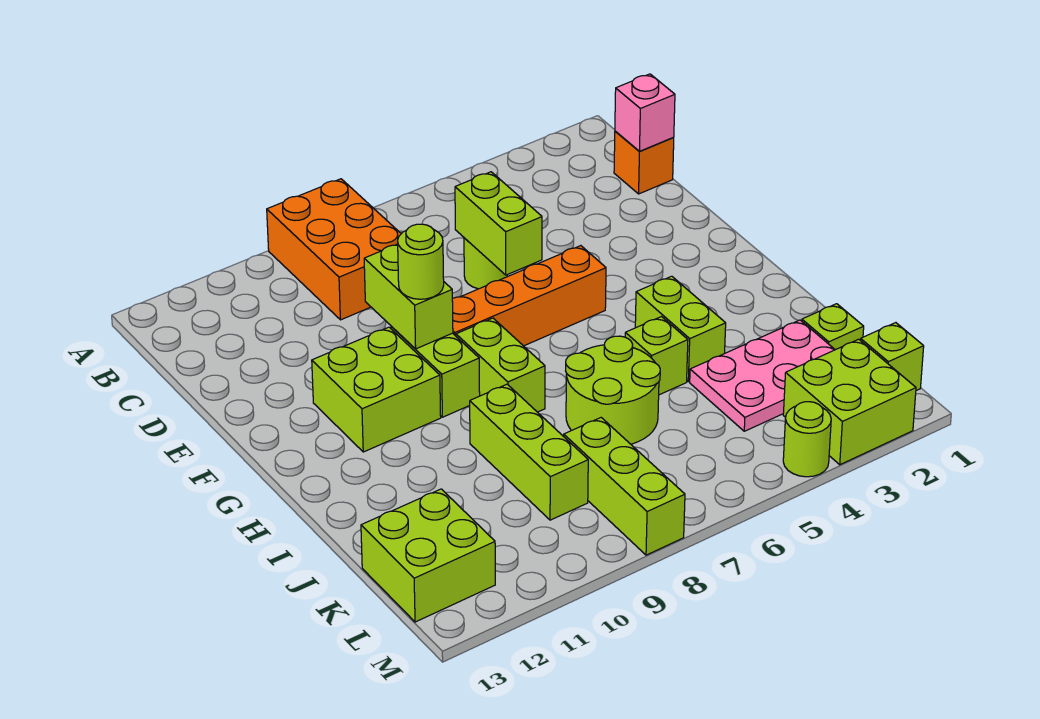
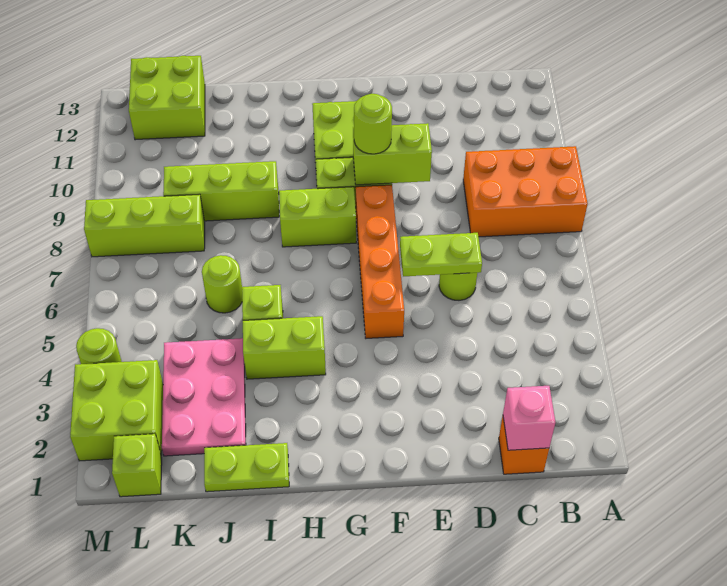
lime brick D6:E6 level 2 -> lime plate D6:E6 level 2
lime round brick I6:J7 level 1 -> lime round brick J6 level 1
lime plate J1 level 1 -> lime plate I1:J1 level 1

